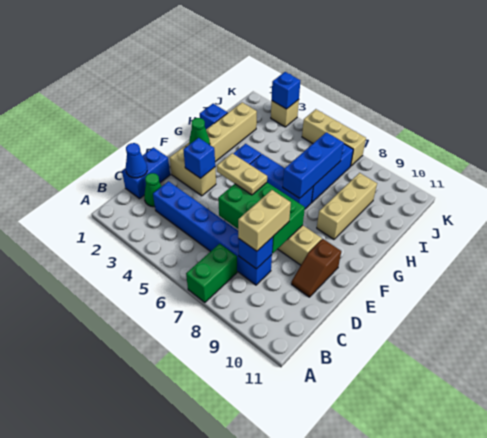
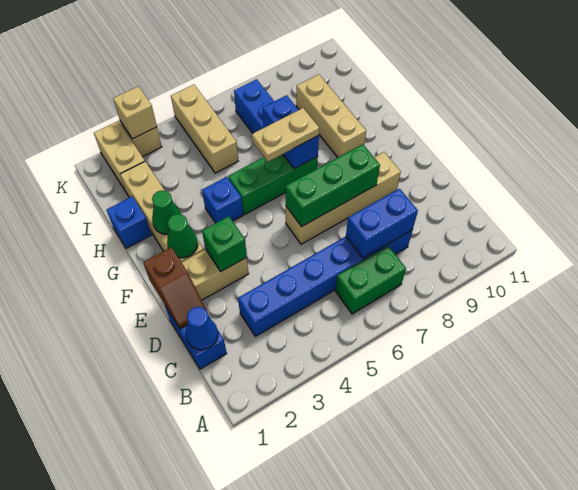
green brick A7:B7 level 1 -> green brick B6:B7 level 1
green cone C2 level 1 -> green cone G2 level 2
blue brick C8 level 2 -> blue brick C7:C8 level 2
tan brick C8:D8 level 3 -> tan brick J2:K2 level 1
green brick D6:E8 level 2 -> green brick E6:E8 level 2
brown slope D10:E10 level 1 top E -> brown slope D1:E1 level 2 top E
blue brick E3 level 2 -> green brick E3 level 2
tan plate E5:E6 level 3 -> tan plate G6:G7 level 3
blue brick G5:G7 level 1 -> green brick G5:G7 level 1
blue brick G7:I7 level 2 -> blue brick G7:H7 level 2
blue brick K3 level 2 -> tan brick K3 level 2
tan brick K5:K7 level 1 -> tan brick I5:K5 level 1

